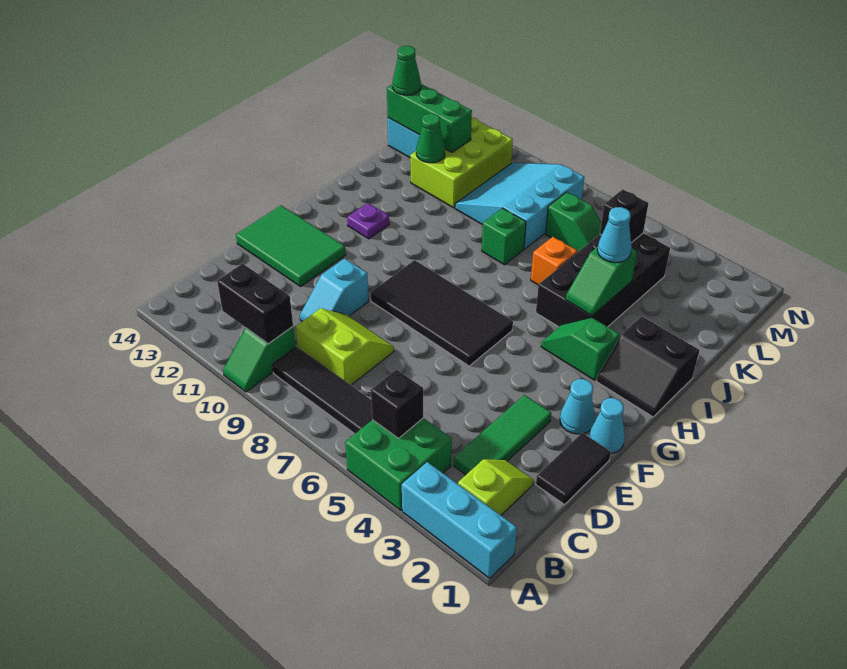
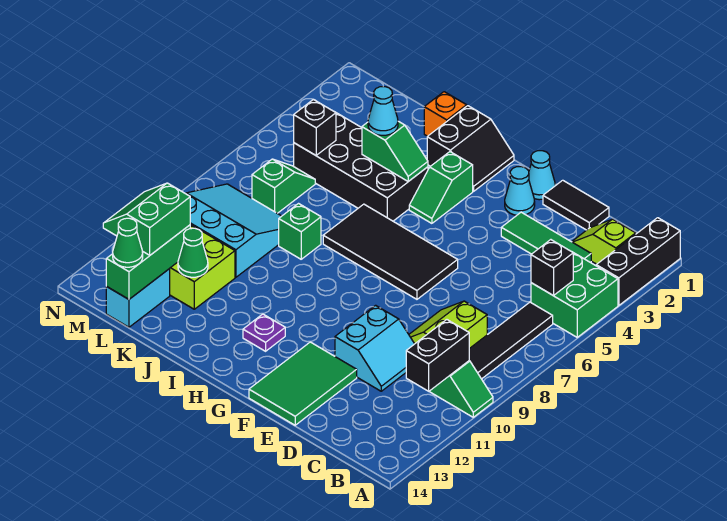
cyan brick A1:A3 level 1 -> black brick A1:A3 level 1
cyan slope D10:E10 level 1 top E -> cyan slope D10:E11 level 1 top E
black tile F6:G9 level 1 -> black tile F6:I7 level 1
orange brick J6 level 1 -> orange brick J1 level 1
cyan slope K8:M10 level 1 top 8 -> cyan slope K8:M10 level 1 top 10
none -> green slope L12:M13 level 3 top L

